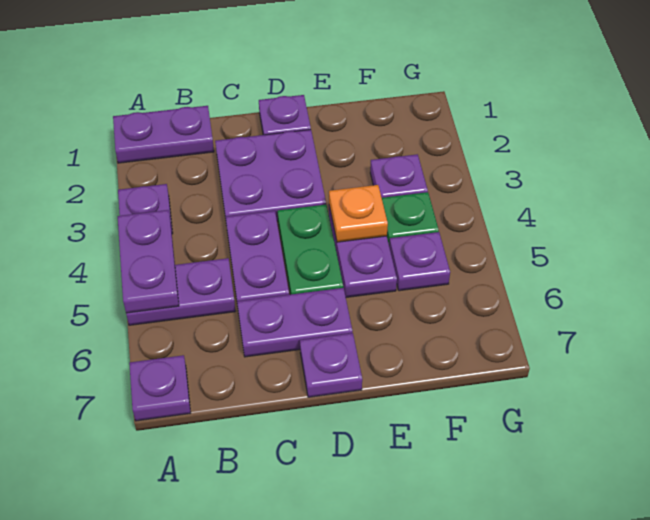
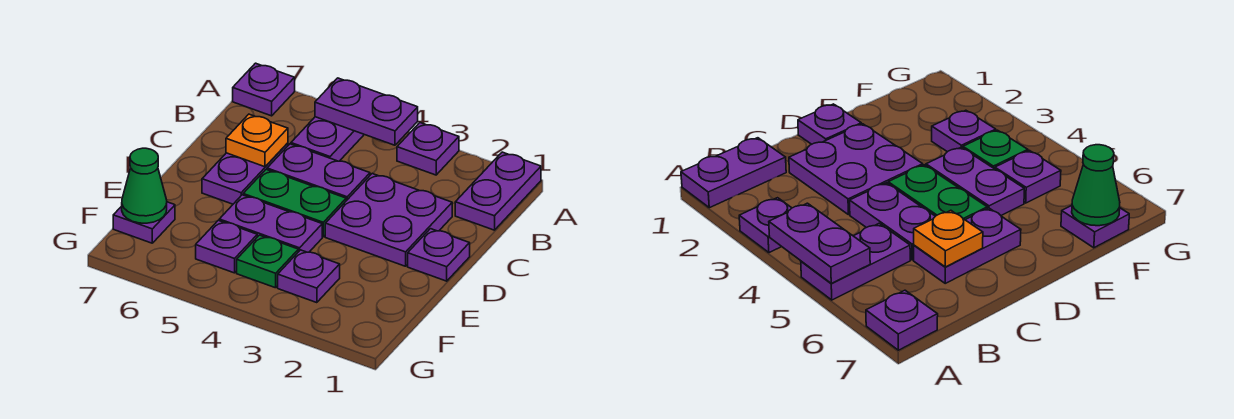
purple plate D7 level 1 -> purple plate F7 level 1
orange plate E4 level 2 -> orange plate C6 level 2
none -> green cone F7 level 2

